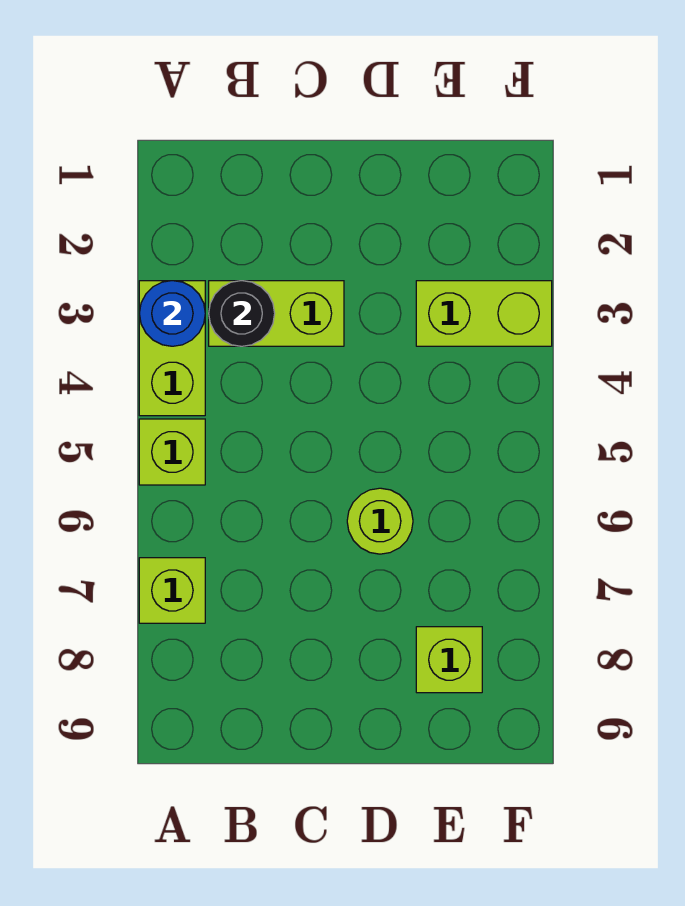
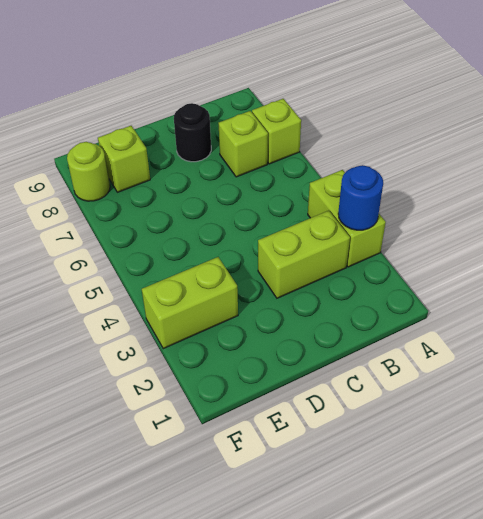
lime brick A5 level 1 -> lime brick B7 level 1
black round brick B3 level 2 -> black round brick C8 level 1
lime round brick D6 level 1 -> lime round brick F8 level 1

